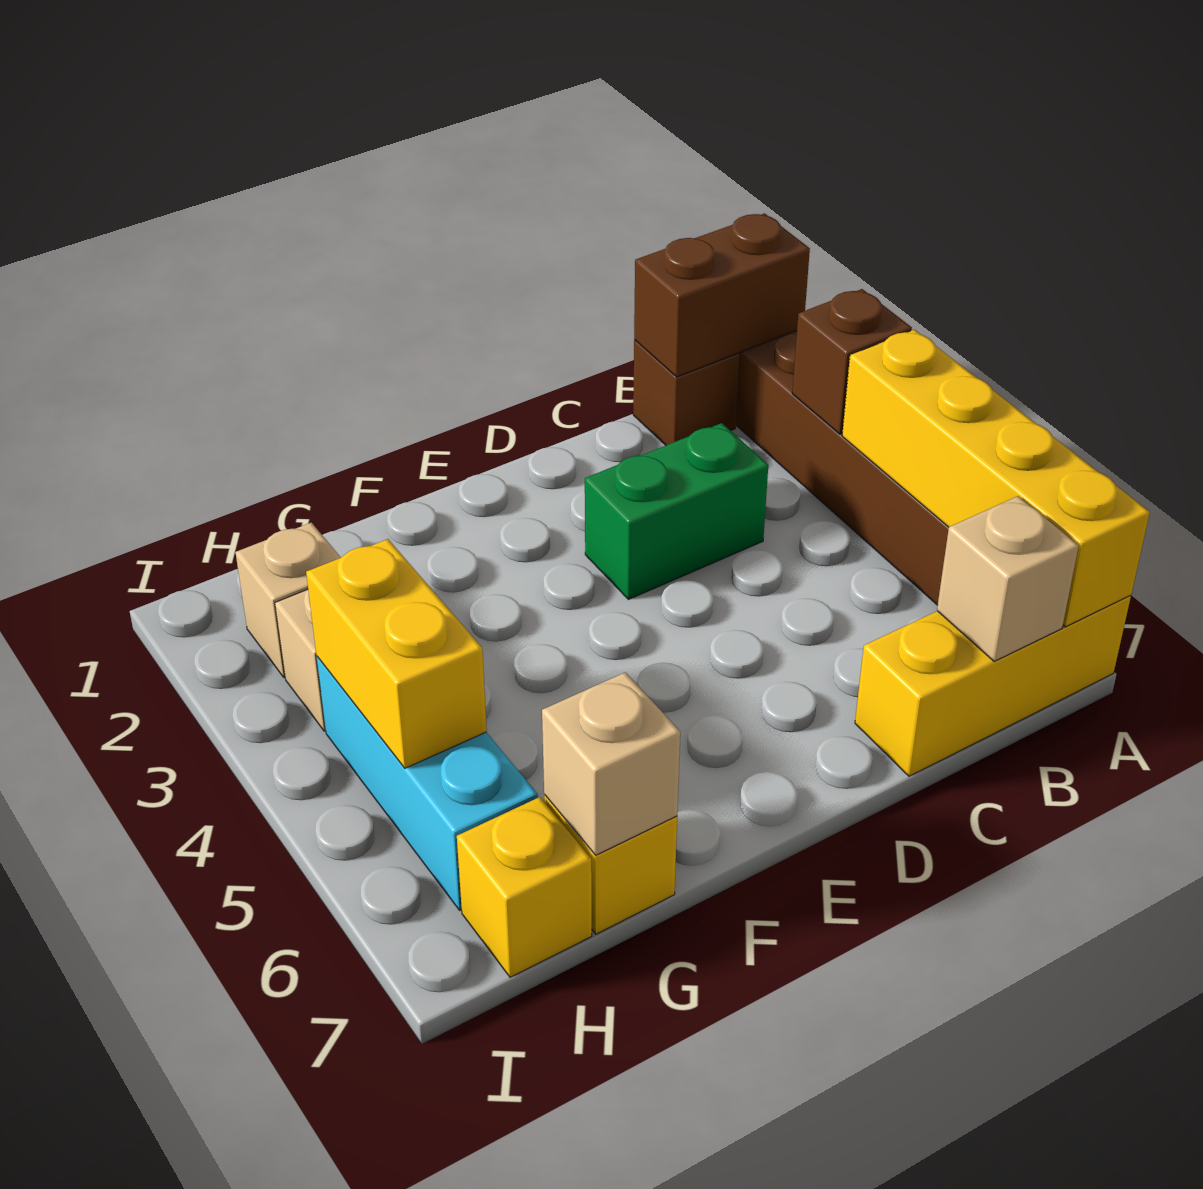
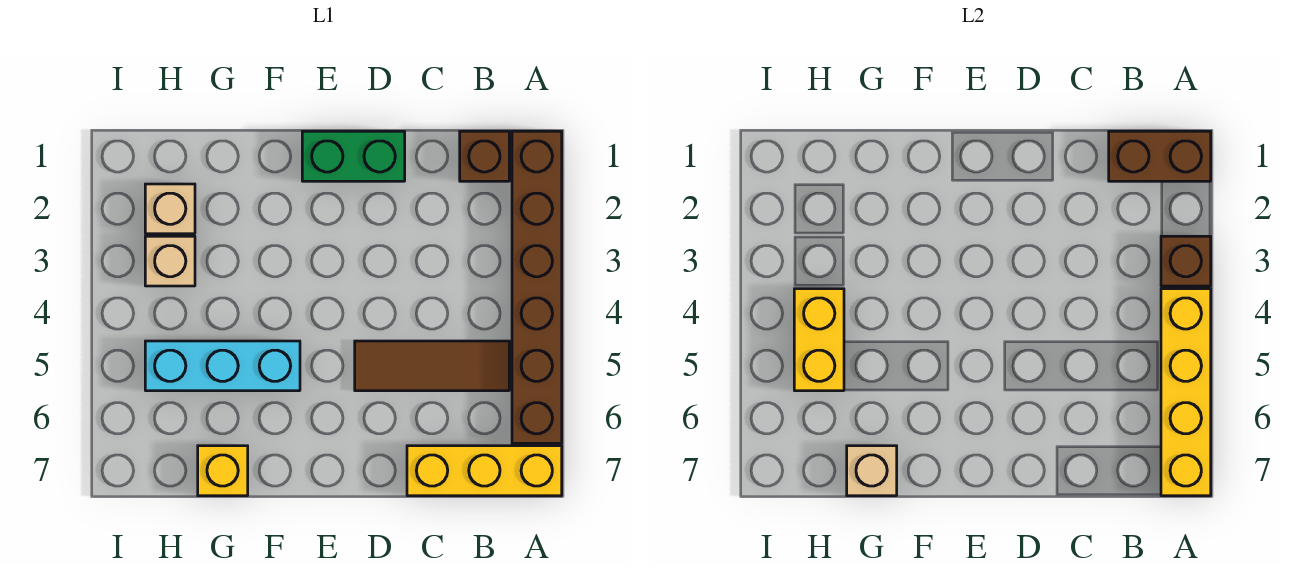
none -> brown tile B5:D5 level 1
tan brick B7 level 2 -> none
green brick C3:D3 level 1 -> green brick D1:E1 level 1
cyan brick H4:H6 level 1 -> cyan brick F5:H5 level 1
yellow brick H7 level 1 -> none

